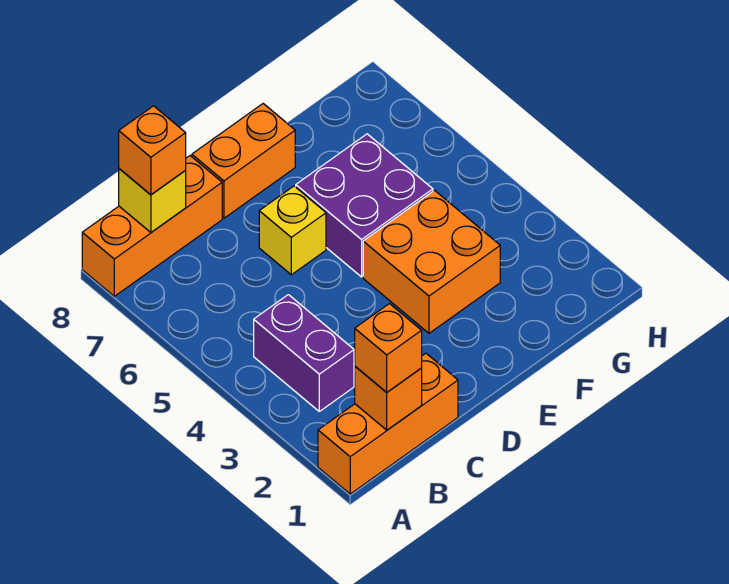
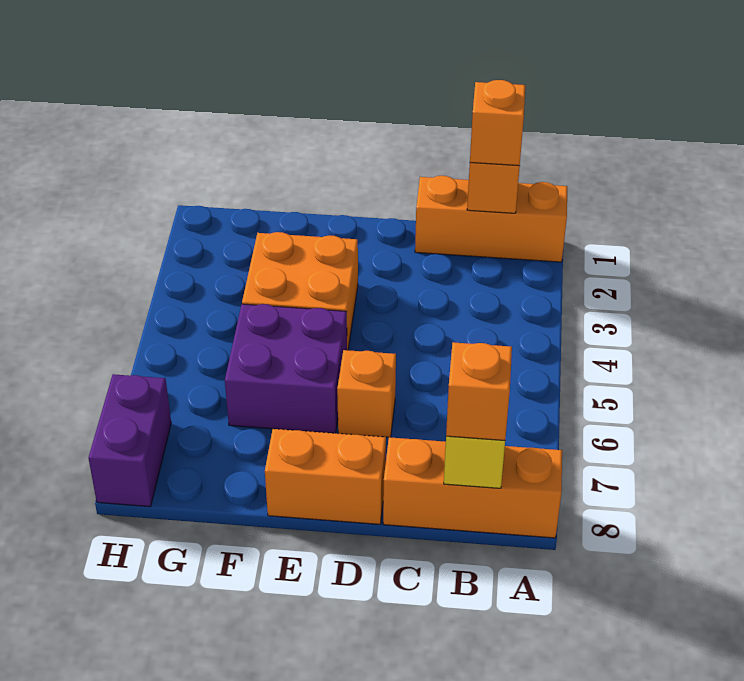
purple brick B3:B4 level 1 -> purple brick H7:H8 level 1
yellow brick D6 level 1 -> orange brick D6 level 1

